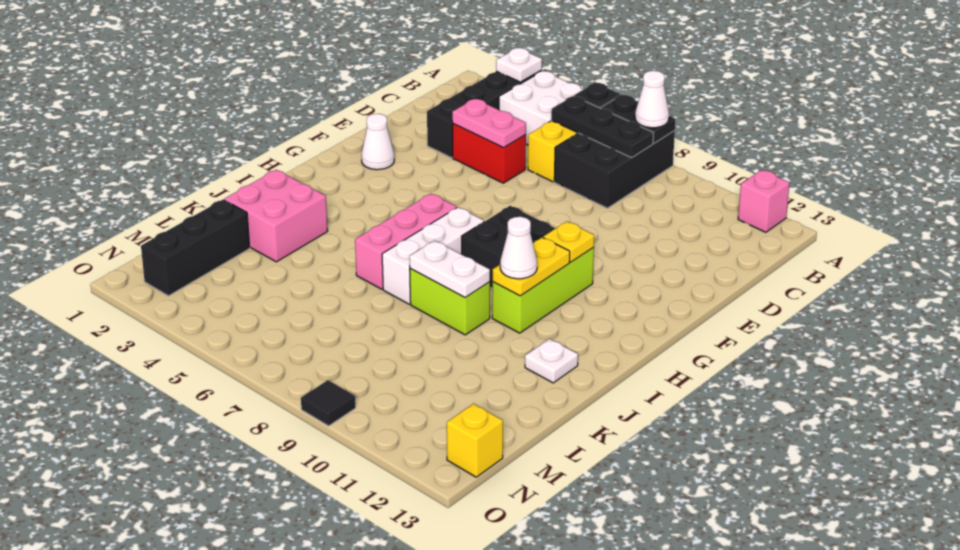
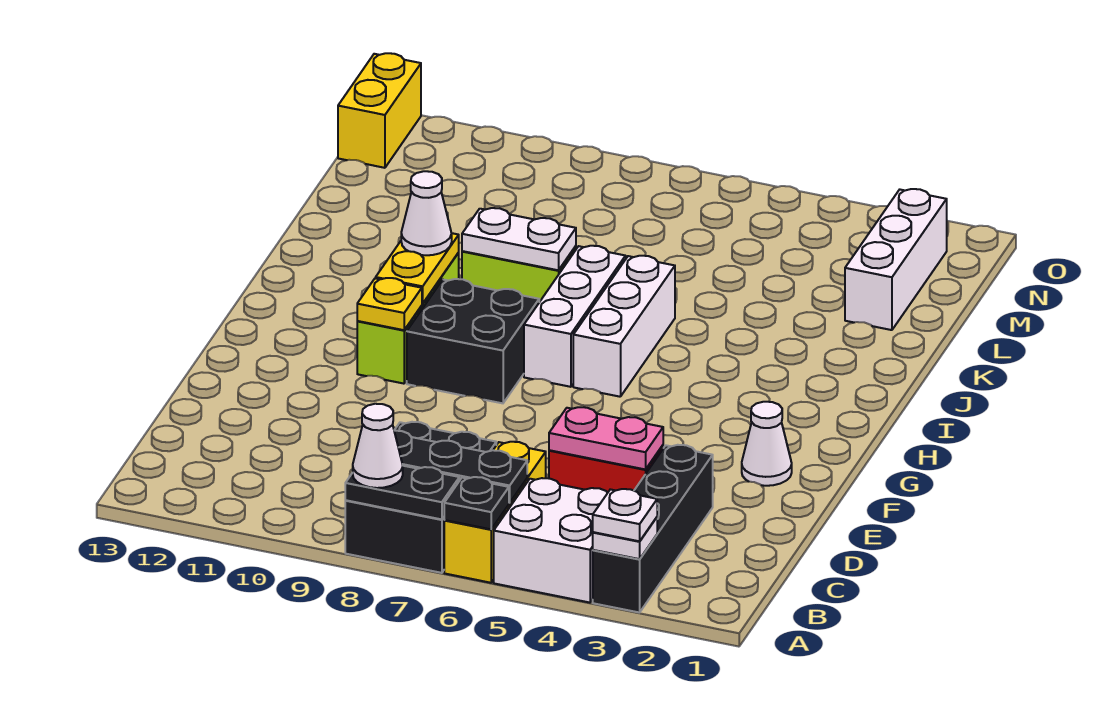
pink brick A12 level 1 -> none
pink brick H6:J6 level 1 -> white brick H6:J6 level 1
pink brick J2:K3 level 1 -> none
white plate J12 level 1 -> white plate A3 level 3
black brick L2:N2 level 1 -> white brick L2:N2 level 1
yellow brick N13 level 1 -> yellow brick N13:O13 level 1
black tile O9 level 1 -> none

